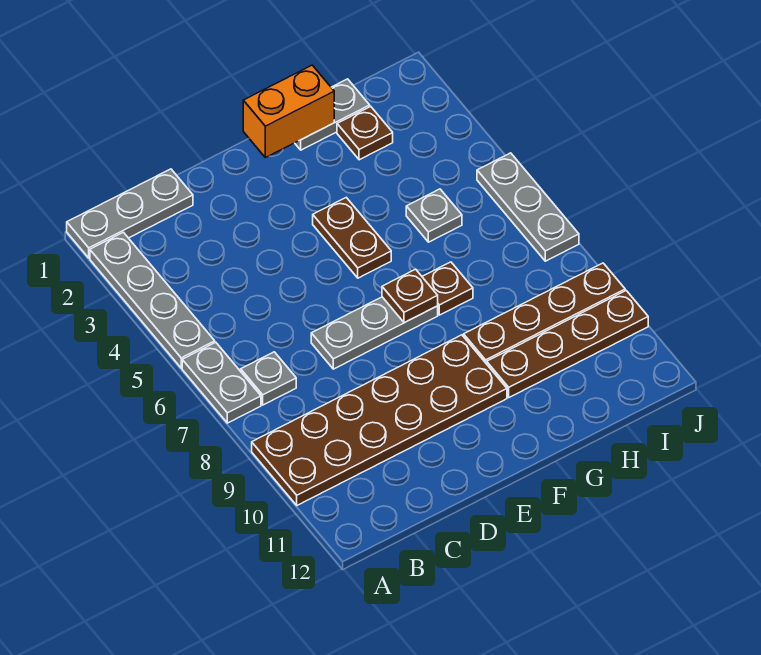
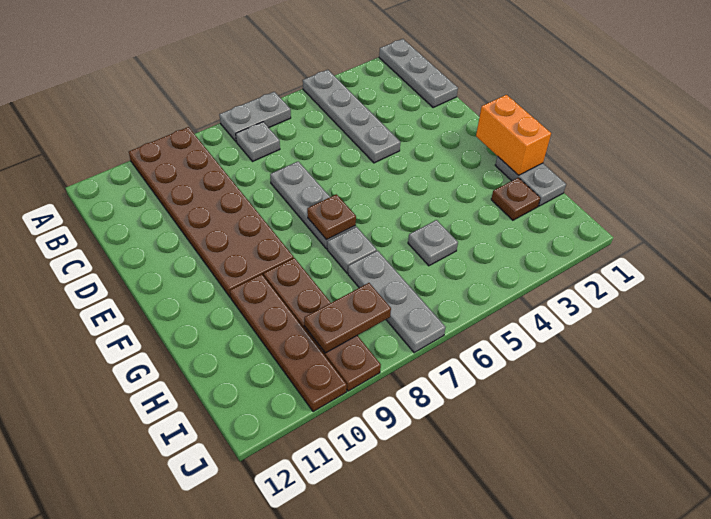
grey plate A2:A5 level 1 -> grey plate A4:D4 level 1
brown plate F4:F5 level 1 -> brown plate I8:I9 level 2
brown plate G7 level 1 -> grey plate G7 level 1
grey plate J5:J7 level 1 -> grey plate H7:J7 level 1

